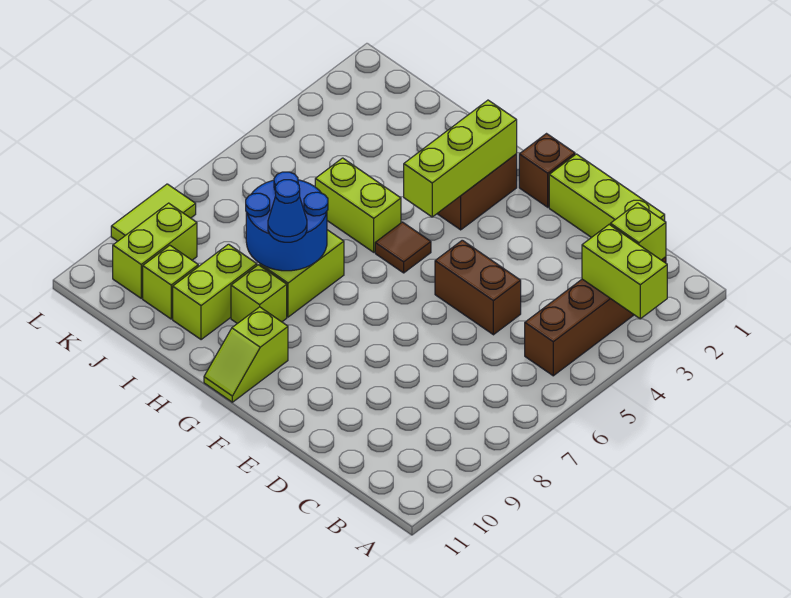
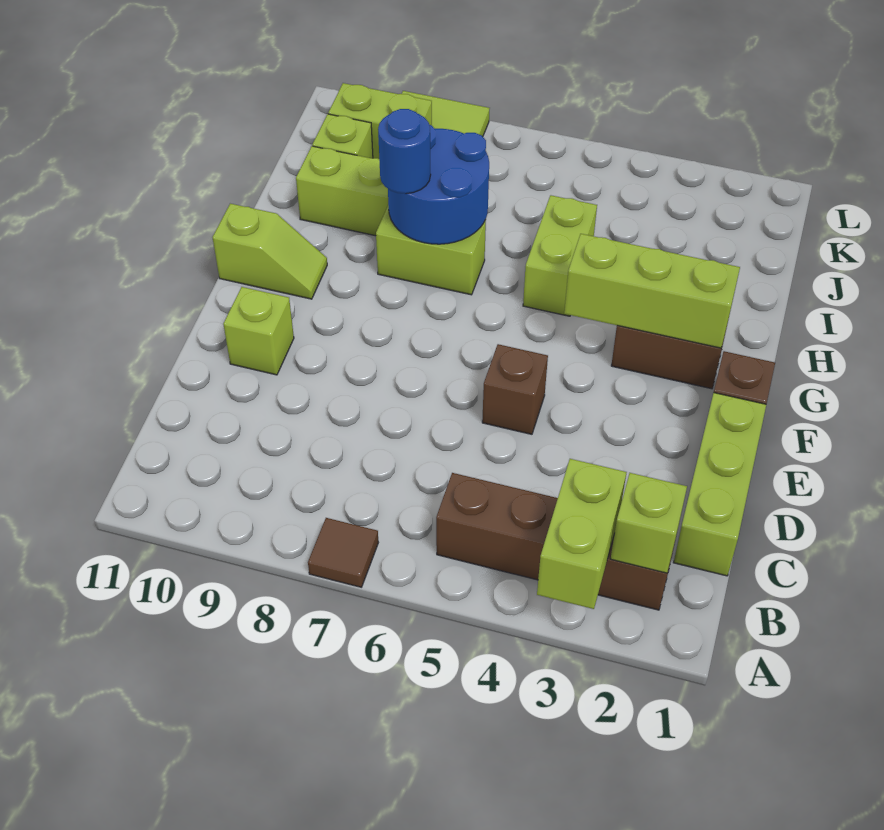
brown brick D5:E5 level 1 -> brown brick E5 level 1
brown tile G5 level 1 -> brown tile A7 level 1
lime slope G10:G11 level 1 top 10 -> lime slope G10:G11 level 1 top 11
blue cone H8 level 3 -> blue round brick H8 level 3
lime brick H9 level 1 -> lime brick E10 level 1

